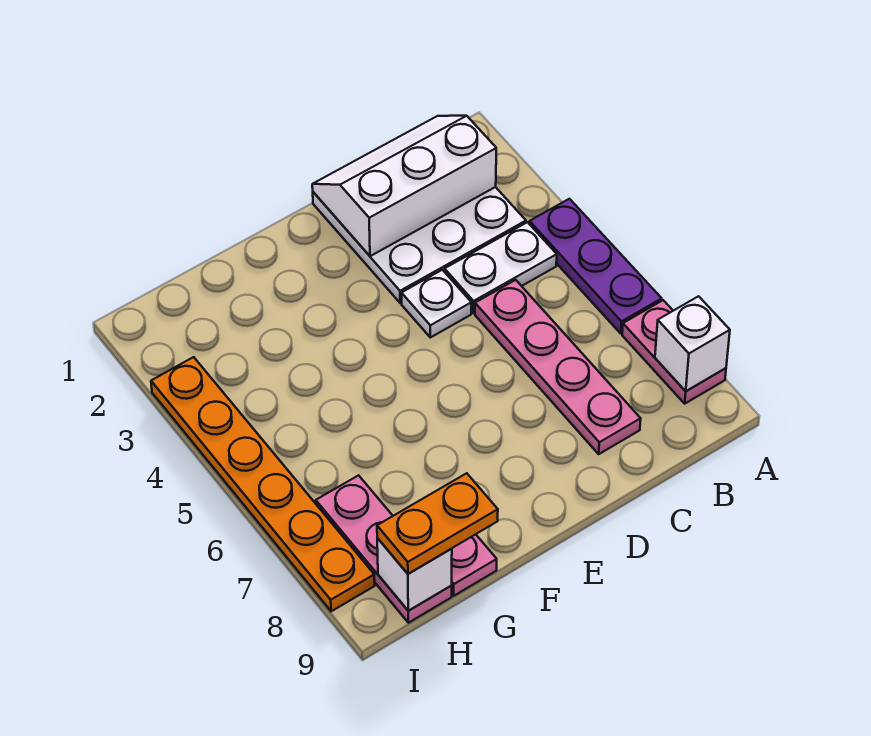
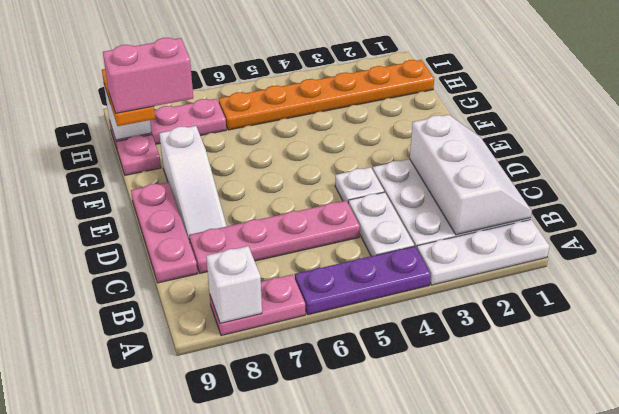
none -> white plate A1:A3 level 1
none -> pink plate C9:E9 level 1
none -> white slope D8:F8 level 1 top F
none -> pink brick G8:G9 level 4
orange plate I3:I8 level 1 -> orange plate H1:H6 level 1

